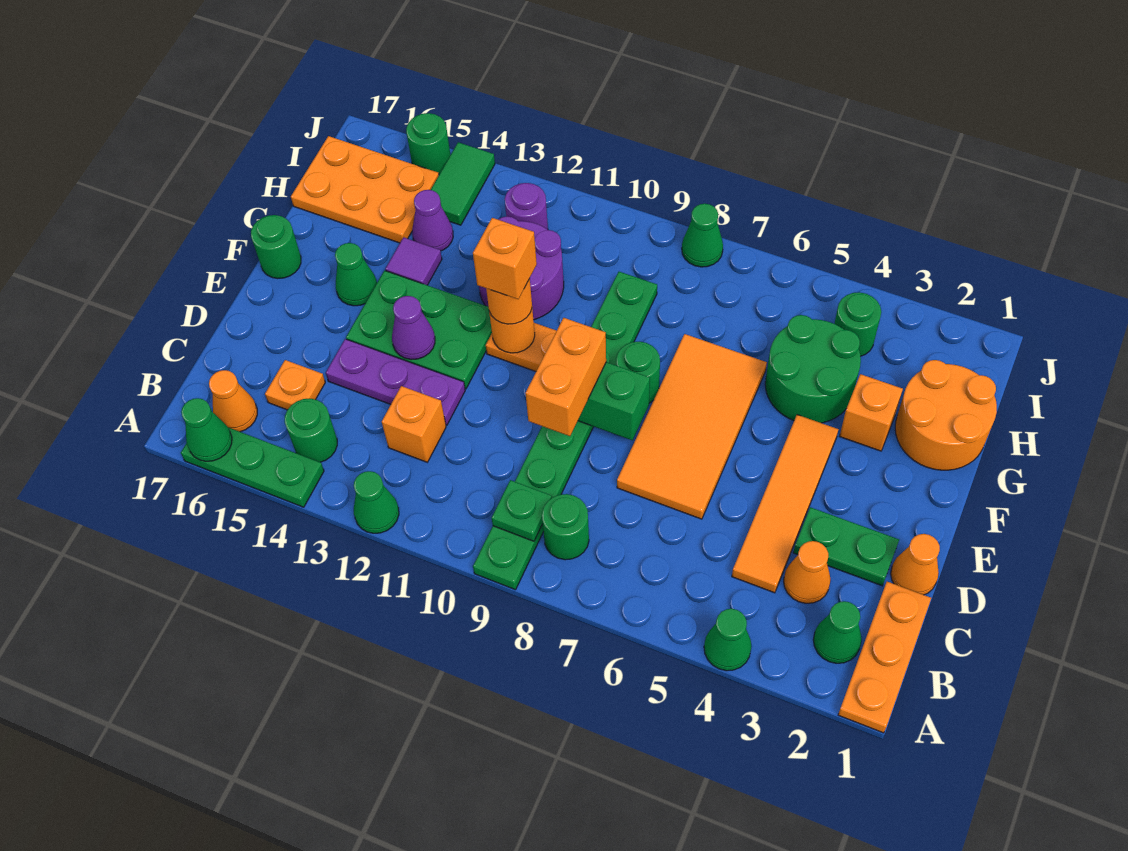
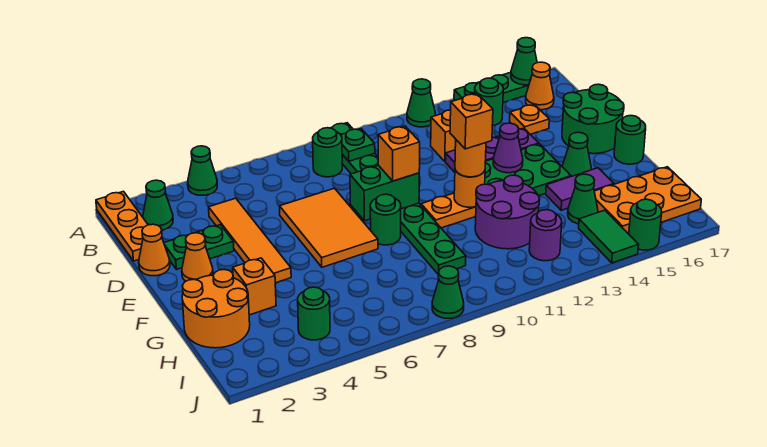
orange cone C3 level 1 -> orange cone E2 level 1
orange tile D6:G7 level 1 -> orange tile D6:F7 level 1
orange brick D9:E9 level 3 -> orange brick E9 level 3
green round brick G4:H5 level 1 -> green round brick D16:E17 level 1
purple tile G14 level 1 -> purple tile G14:G15 level 1
purple cone H14 level 1 -> green cone H14 level 1

